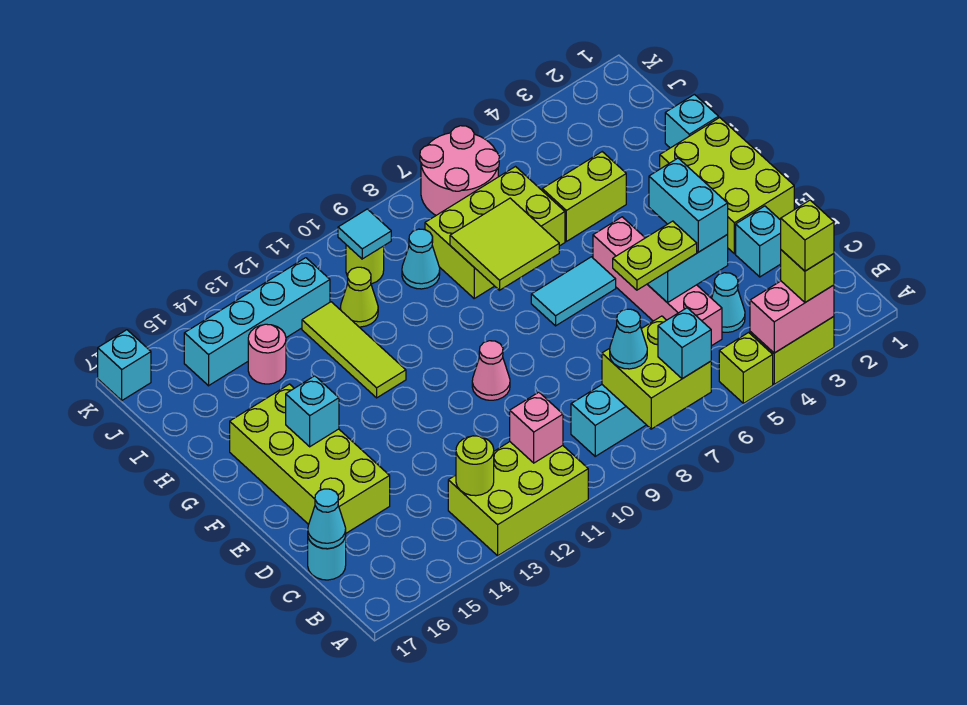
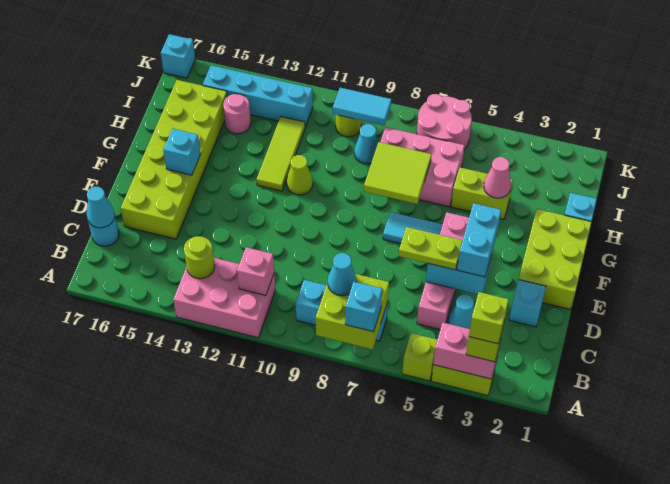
lime brick A11:B13 level 1 -> pink brick A11:B13 level 1
lime brick D15:G16 level 1 -> lime brick D15:I16 level 1
pink cone E10 level 1 -> pink cone H4 level 2
lime brick H6:I8 level 1 -> pink brick H6:I8 level 1
lime cone I11 level 1 -> lime cone G11 level 1
cyan tile J10 level 2 -> cyan tile J9:J10 level 2

